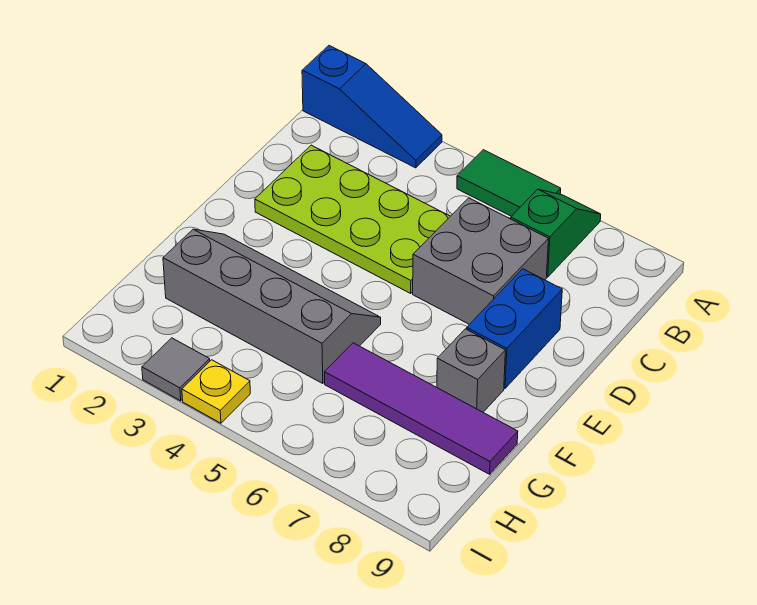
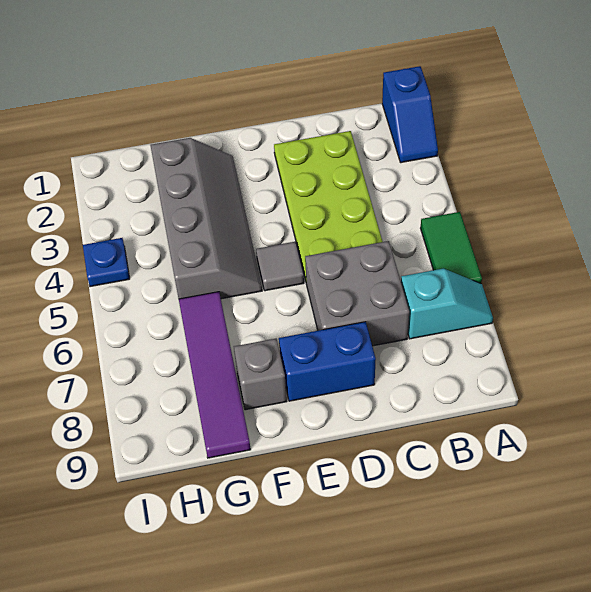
blue slope A1:A3 level 1 top 1 -> blue slope A1:A2 level 1 top 1
green slope A7:B7 level 1 top B -> cyan slope A7:B7 level 1 top B
grey tile I3 level 1 -> grey tile E5 level 1
yellow plate I4 level 1 -> blue plate I4 level 1

